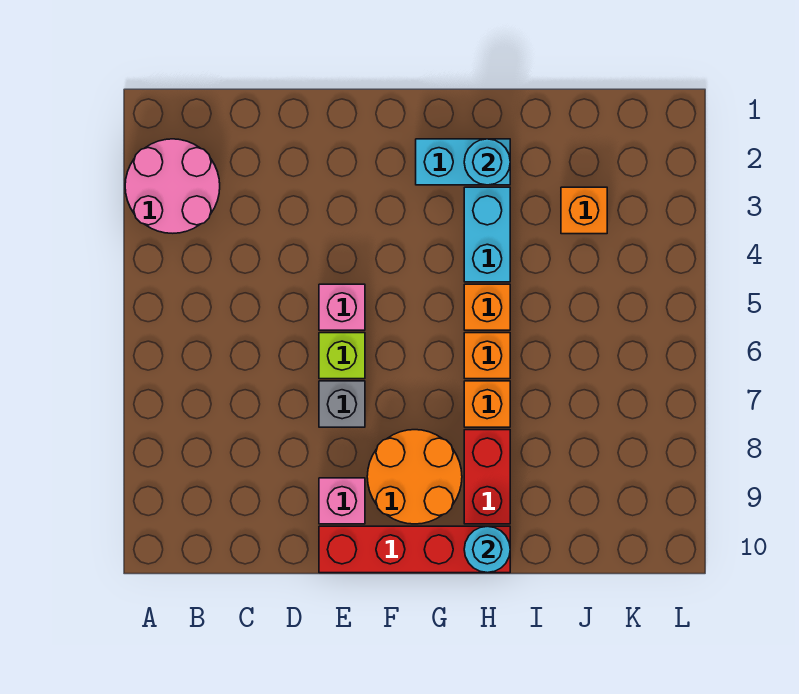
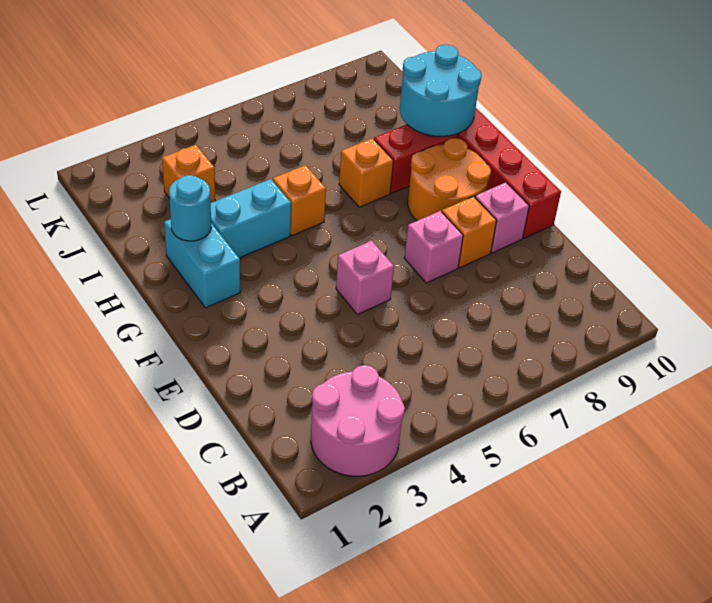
lime brick E6 level 1 -> none
grey brick E7 level 1 -> pink brick E7 level 1
orange brick H6 level 1 -> orange brick E8 level 1
cyan round brick H10 level 2 -> cyan round brick H9:I10 level 2

